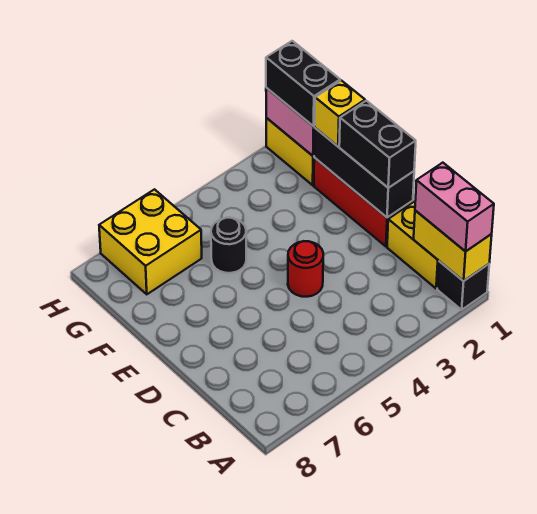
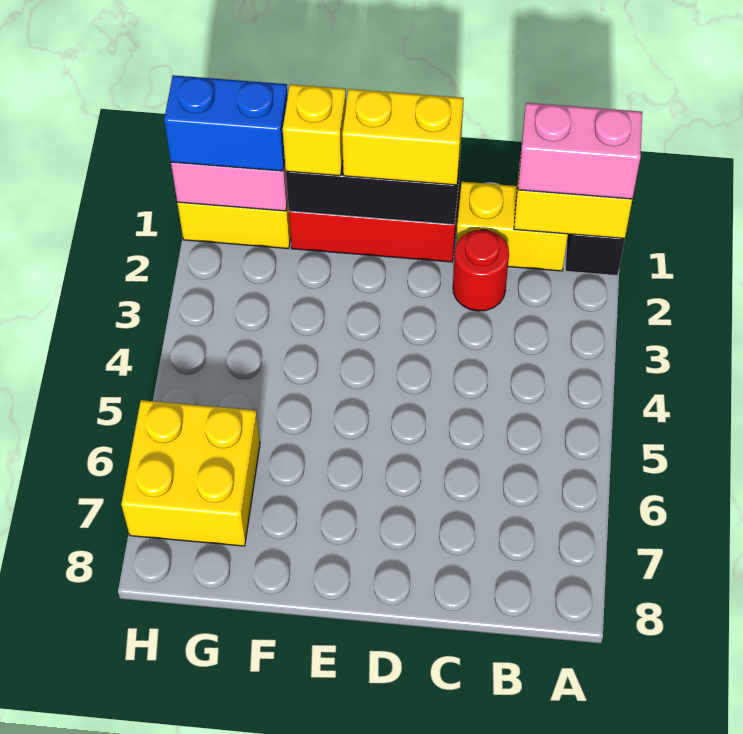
black brick D1:E1 level 3 -> yellow brick D1:E1 level 3
red round brick D4 level 1 -> red round brick C2 level 1
black round brick F5 level 1 -> none
black brick G1:H1 level 3 -> blue brick G1:H1 level 3

